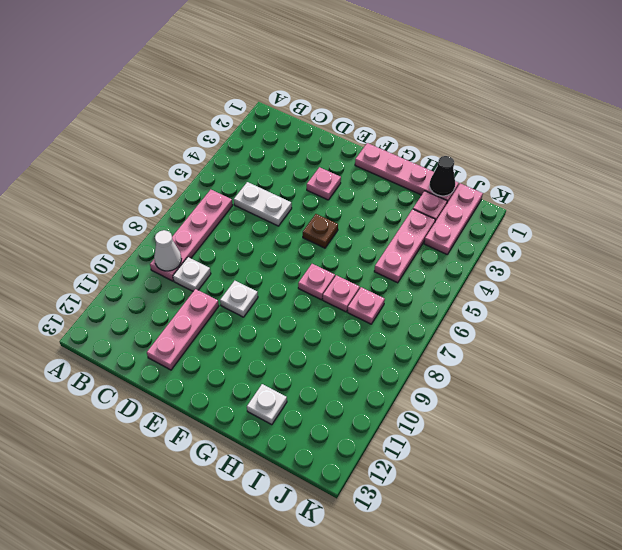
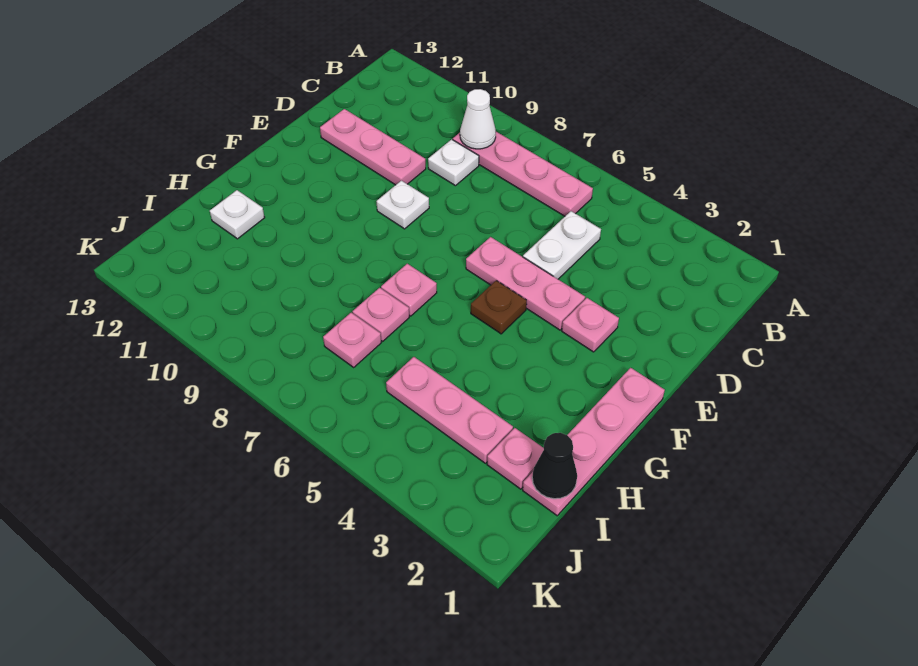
pink plate J1:J3 level 1 -> pink plate E4:E6 level 1

